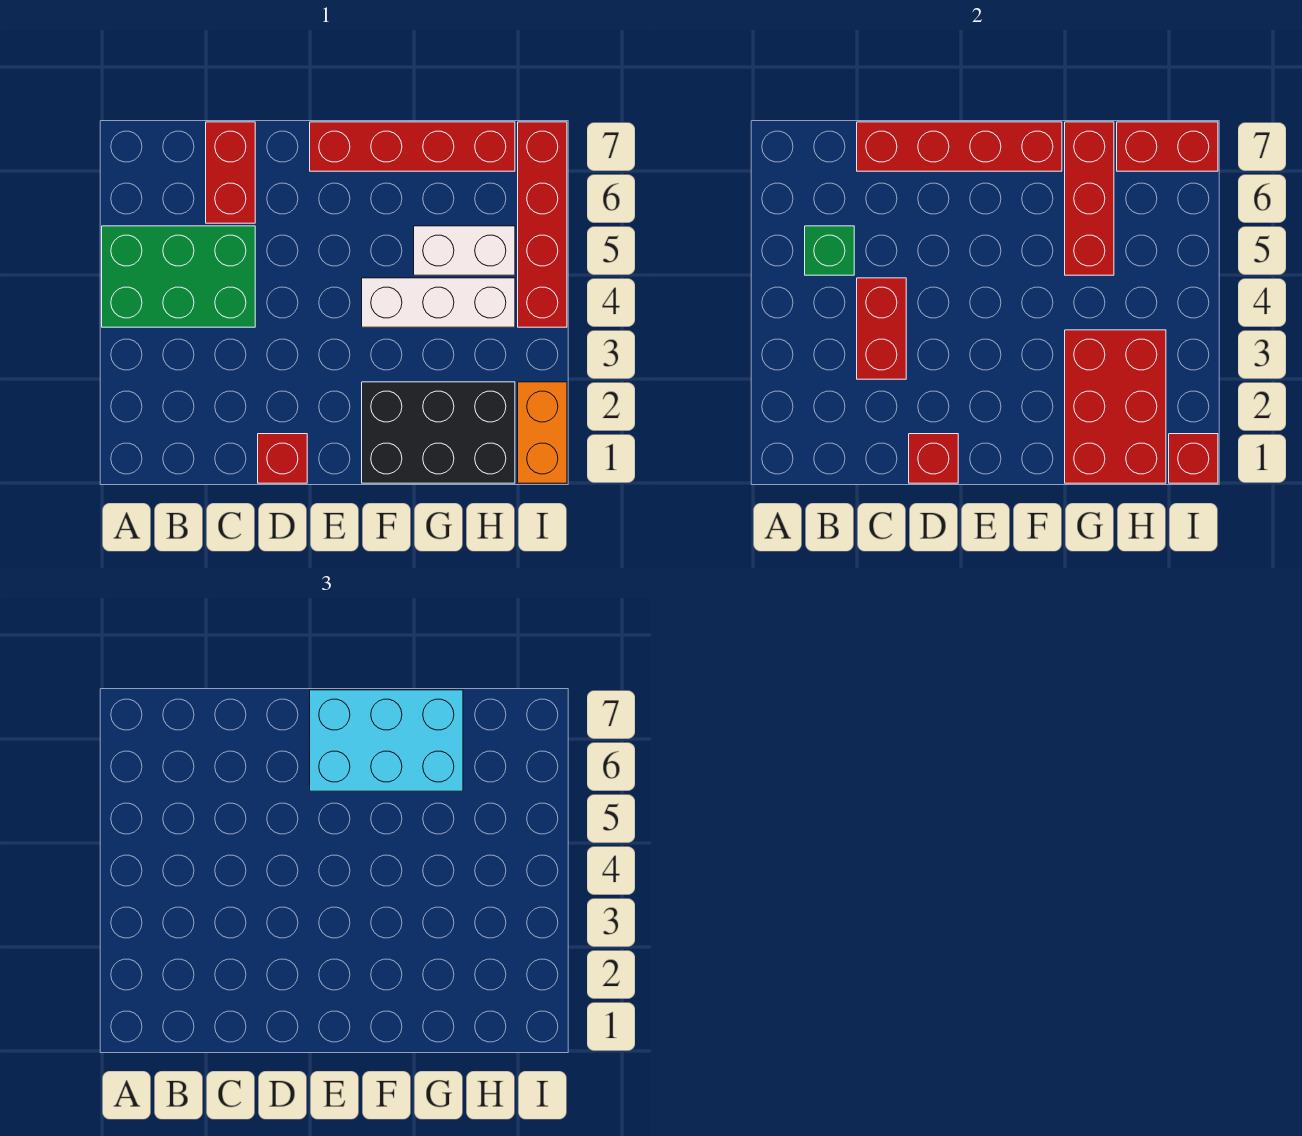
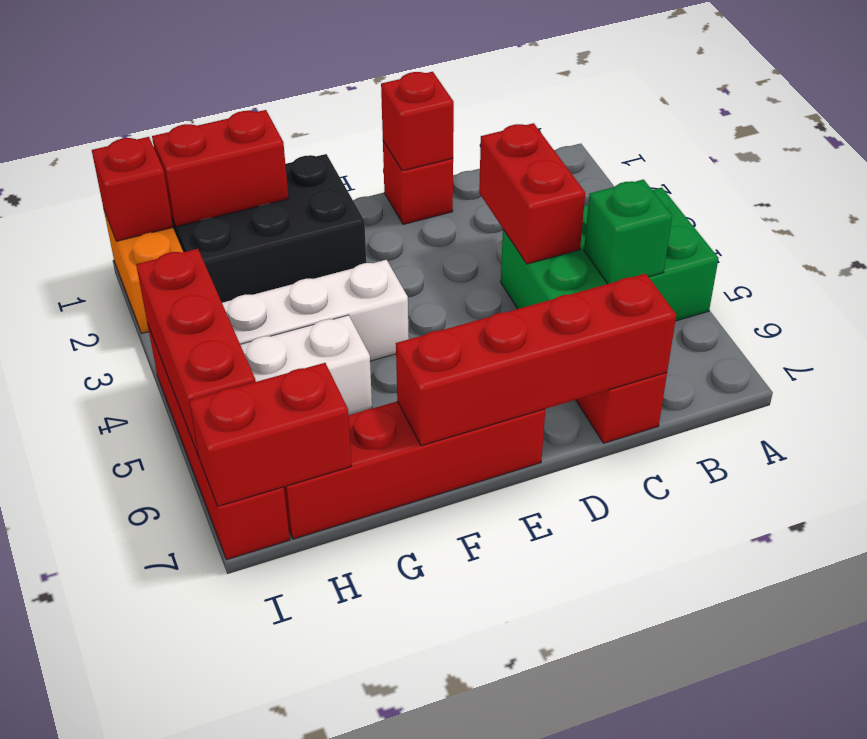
cyan brick E6:G7 level 3 -> none
red brick G1:H3 level 2 -> red brick G1:H1 level 2
red brick G5:G7 level 2 -> red brick I4:I6 level 2

